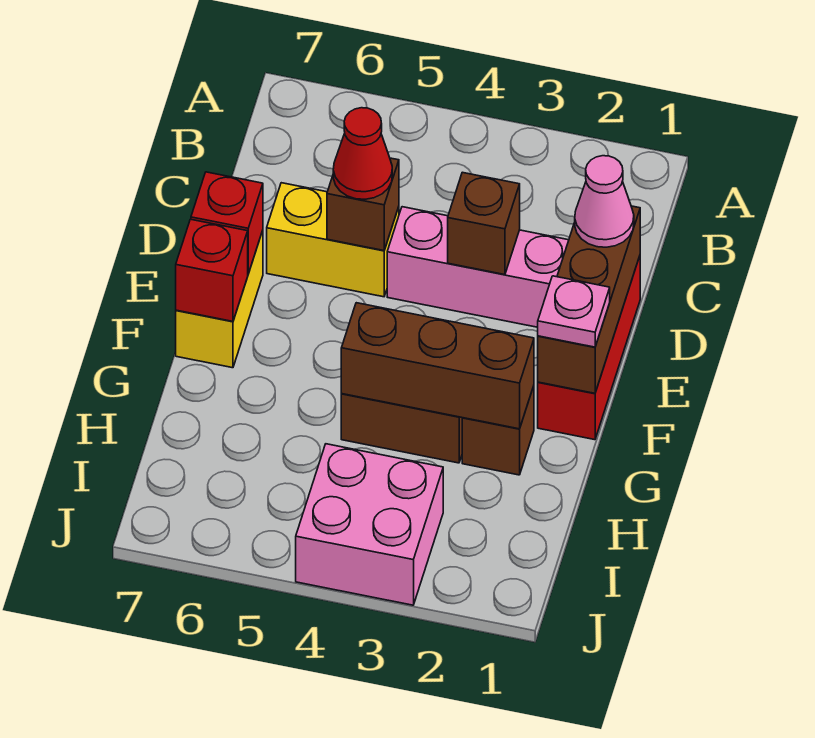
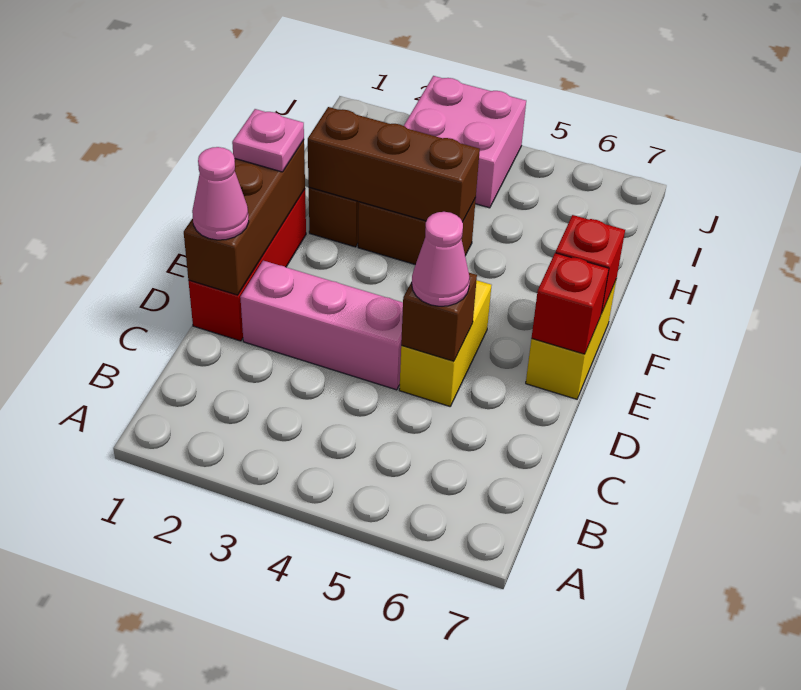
brown brick D3 level 2 -> none
yellow brick D5:D6 level 1 -> yellow brick D5:E5 level 1
red cone D5 level 3 -> pink cone D5 level 3

